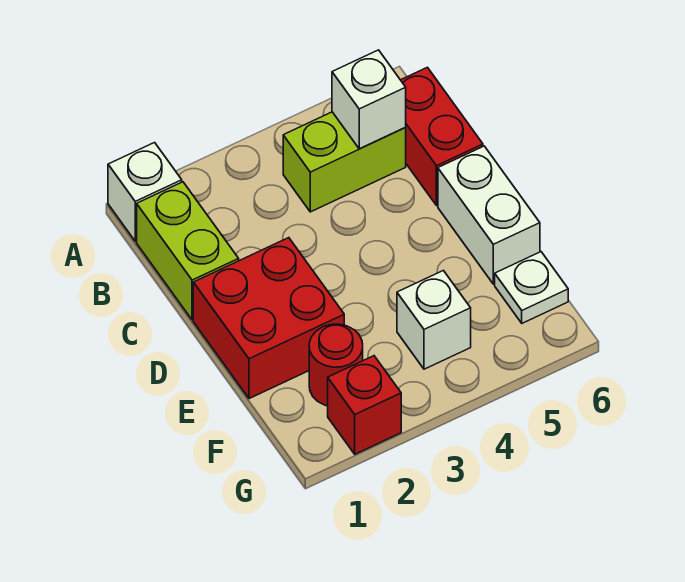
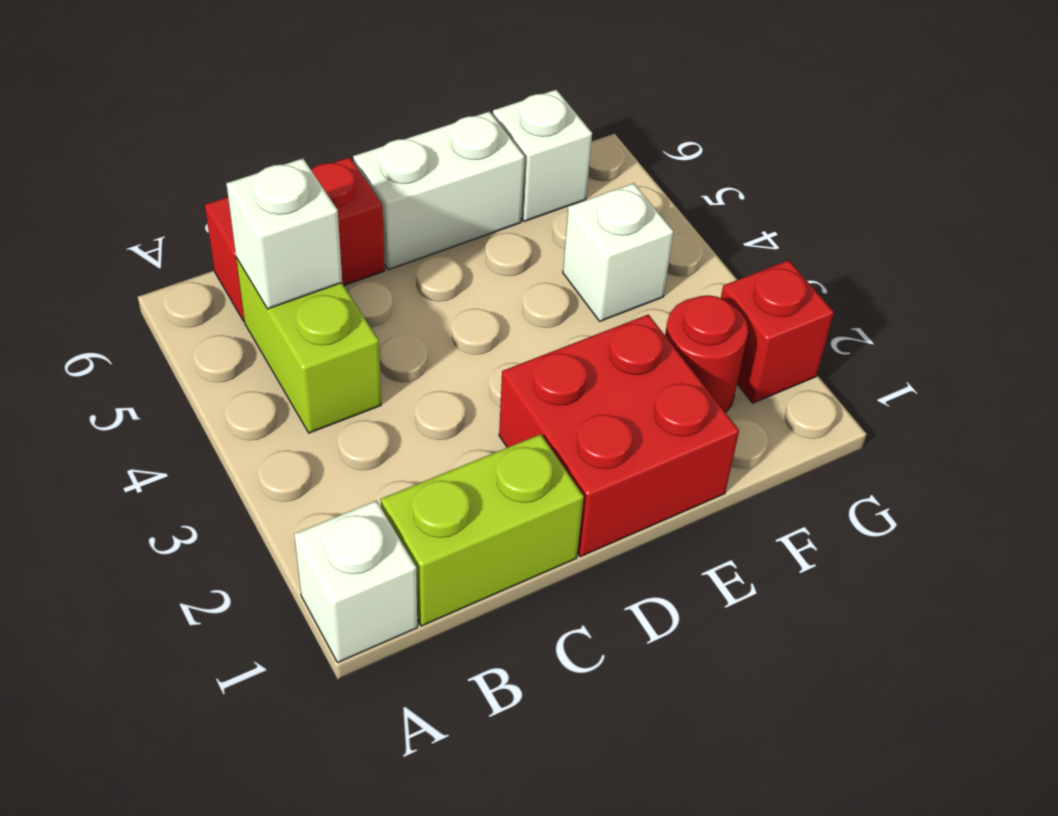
white plate F6 level 1 -> white brick F6 level 1

